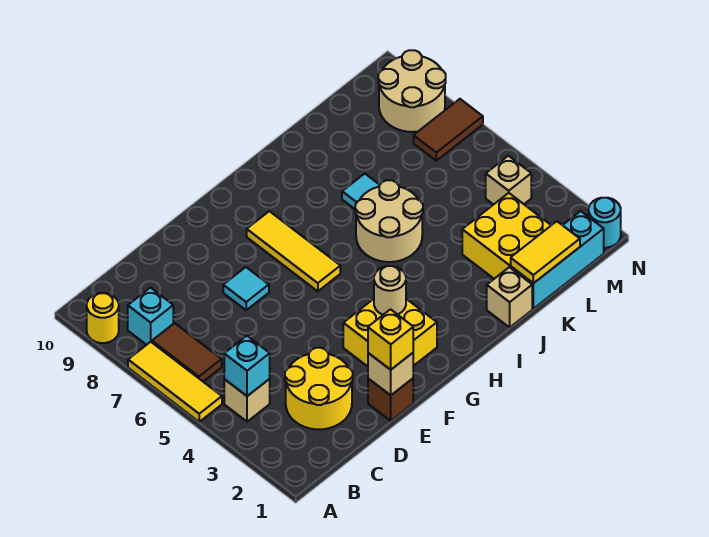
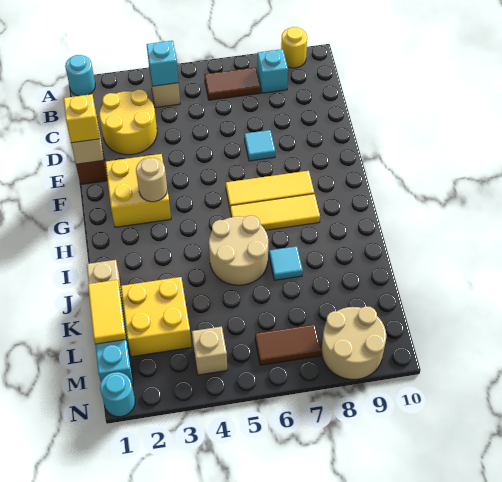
none -> cyan round brick A1 level 1
yellow tile A5:A7 level 1 -> yellow tile H6:H8 level 1
brown tile M7:N7 level 1 -> brown tile M6:M7 level 1

